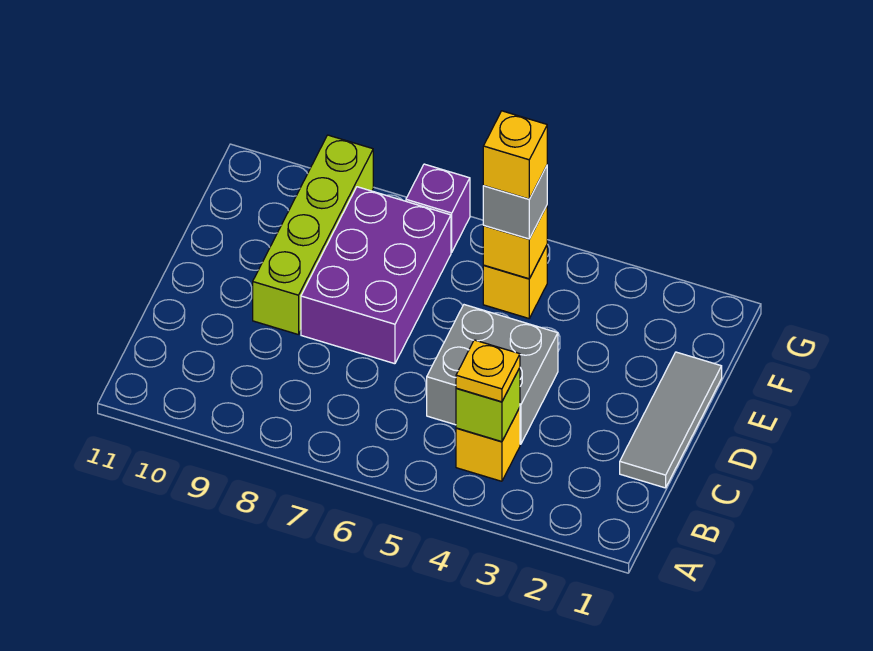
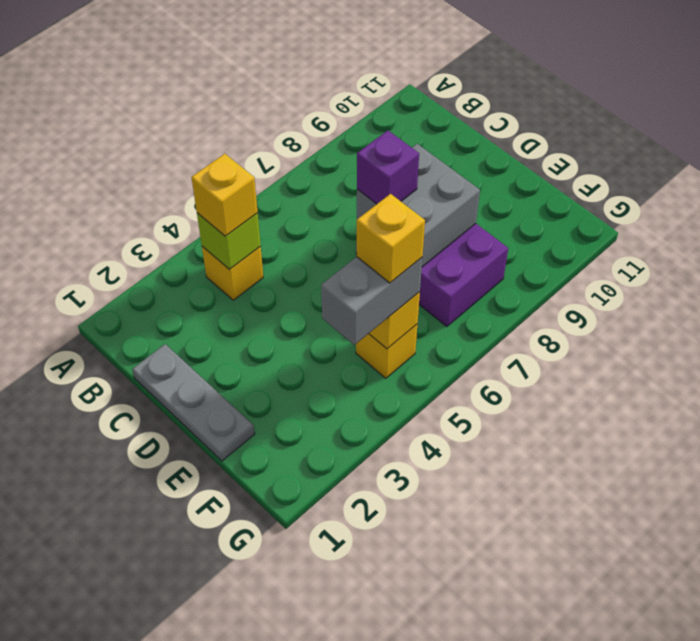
yellow plate B4 level 3 -> yellow brick B4 level 3
grey tile C1:E1 level 1 -> grey plate C1:E1 level 1
grey brick C4:D5 level 1 -> grey brick D7:E8 level 2
lime brick D9:G9 level 1 -> none
grey brick F5 level 3 -> grey brick F4:F5 level 3
purple brick G7 level 1 -> purple brick D7 level 3

